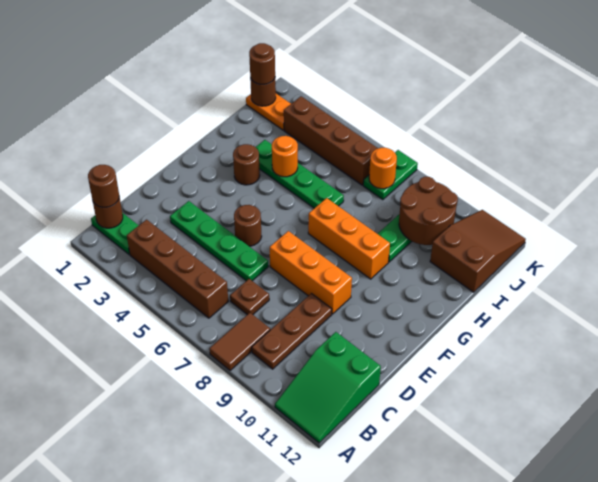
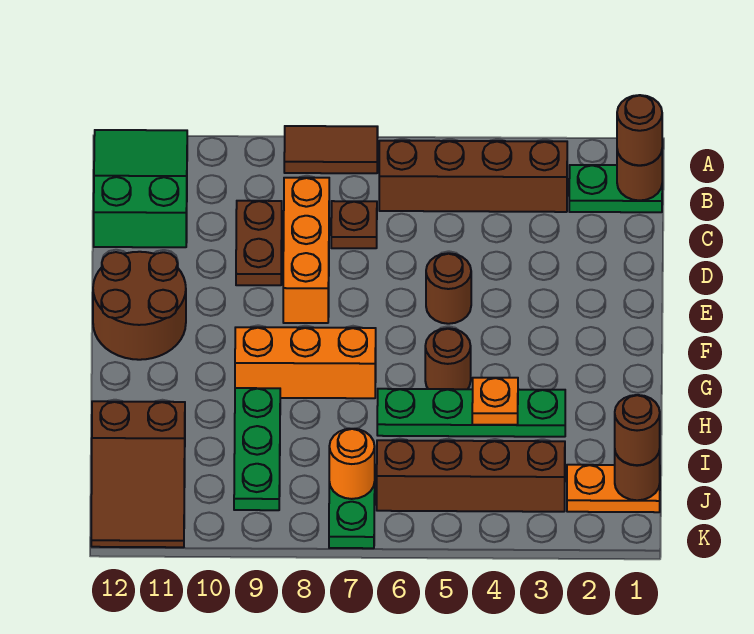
brown tile A8:B8 level 1 -> brown tile A7:A8 level 1
brown plate B9:D9 level 1 -> brown plate C9:D9 level 1
green plate D3:D6 level 1 -> none
orange brick E7:E9 level 1 -> orange brick C8:E8 level 1
brown round brick G3 level 1 -> brown round brick G5 level 1
orange round brick H4 level 2 -> orange plate H4 level 2
brown round brick I9:J10 level 2 -> brown round brick E11:F12 level 1

